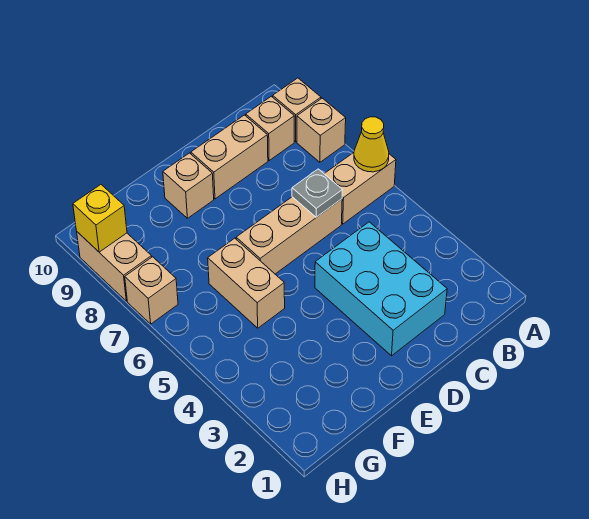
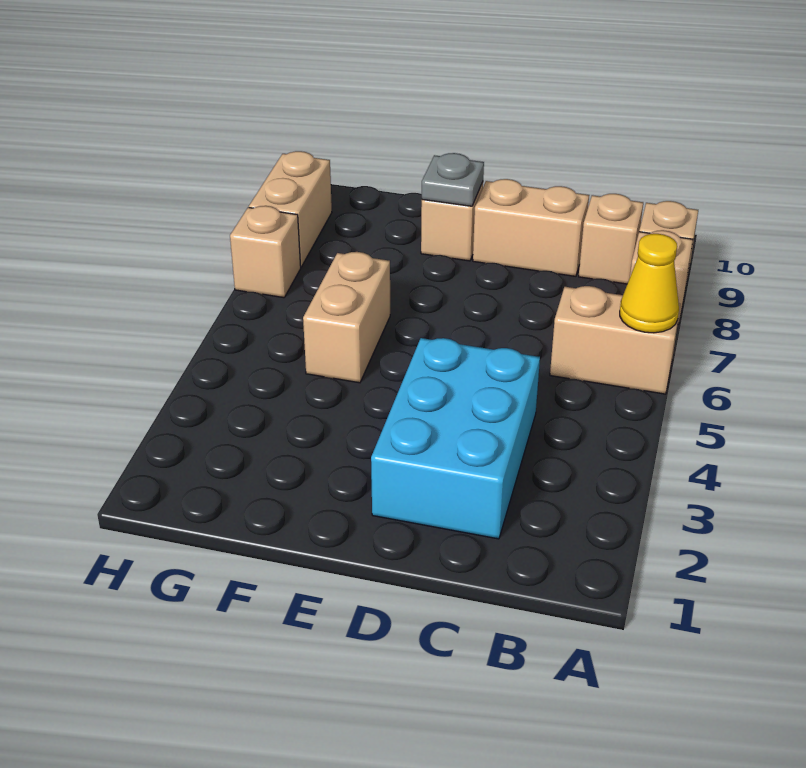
tan brick C6:E6 level 1 -> none
grey plate C6 level 2 -> grey plate E9 level 2
yellow brick H9 level 2 -> none

